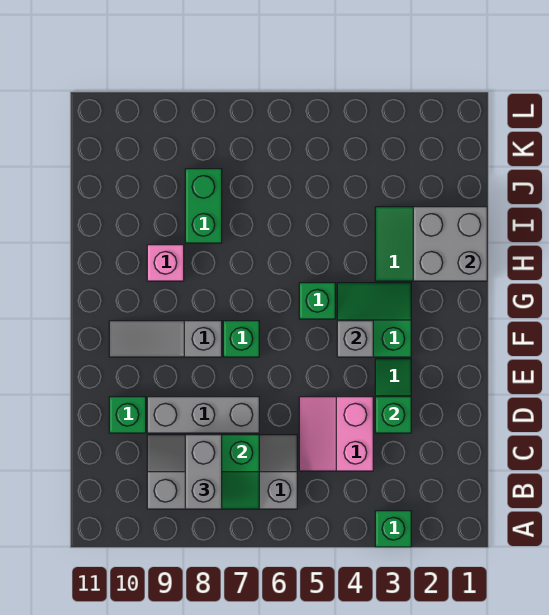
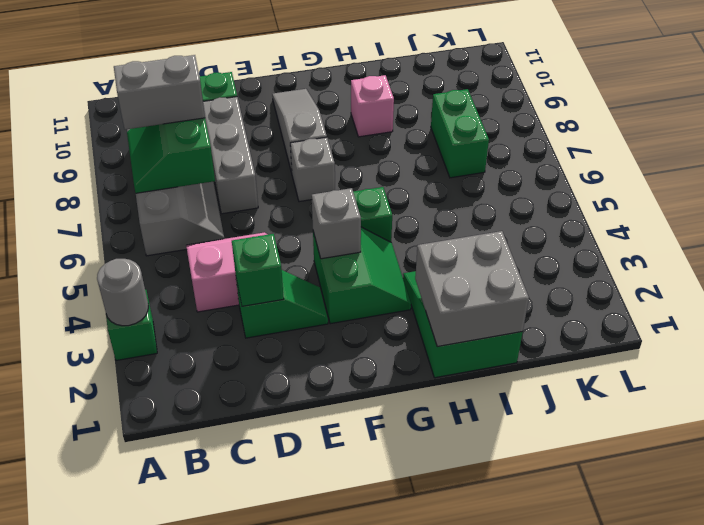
none -> grey round brick A3 level 2
green brick F7 level 1 -> grey brick F7 level 1
green brick I8:J8 level 1 -> green brick J7:J8 level 1

